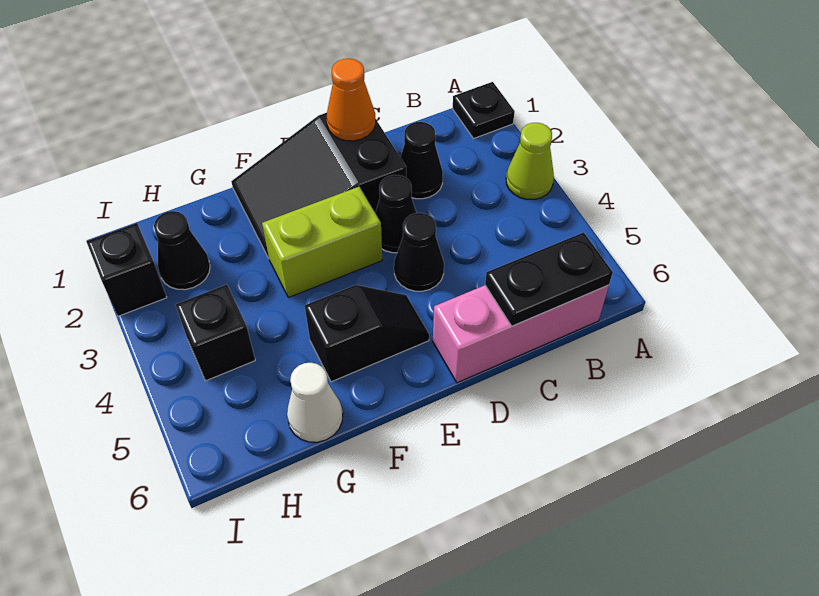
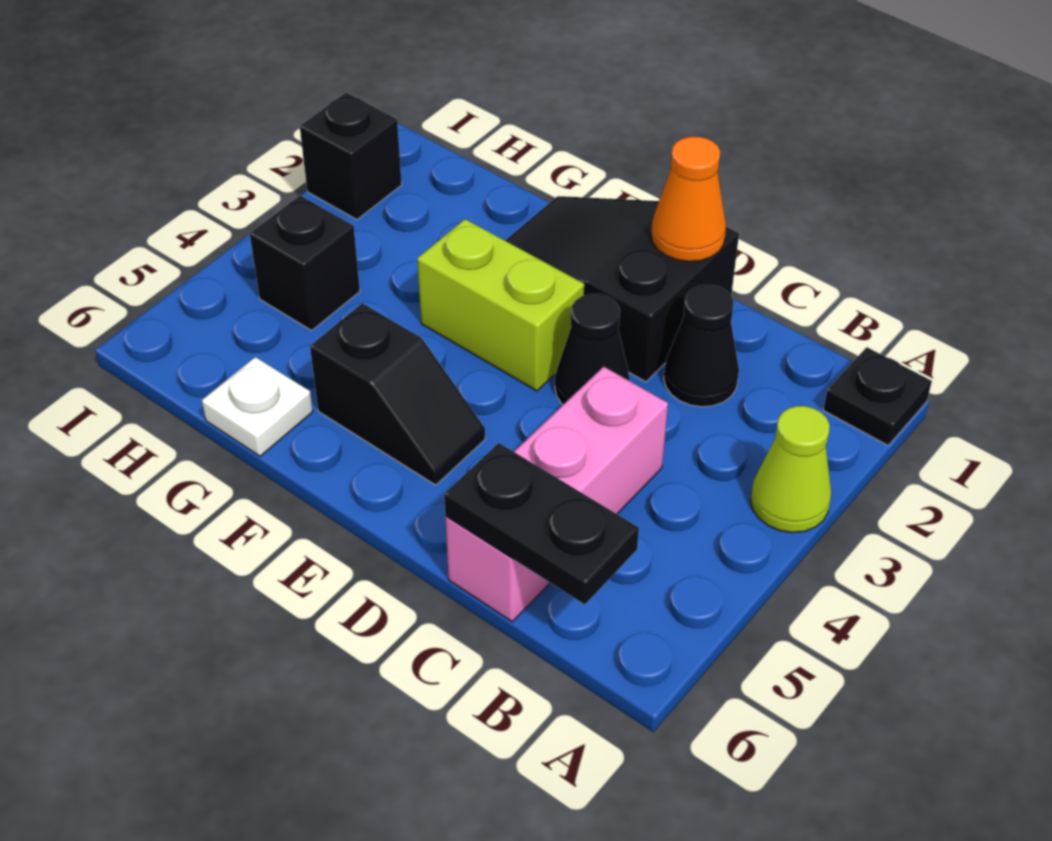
pink brick B6:D6 level 1 -> pink brick C4:C6 level 1
black cone D4 level 1 -> none
white cone G6 level 1 -> white plate G6 level 1
black cone H2 level 1 -> none

